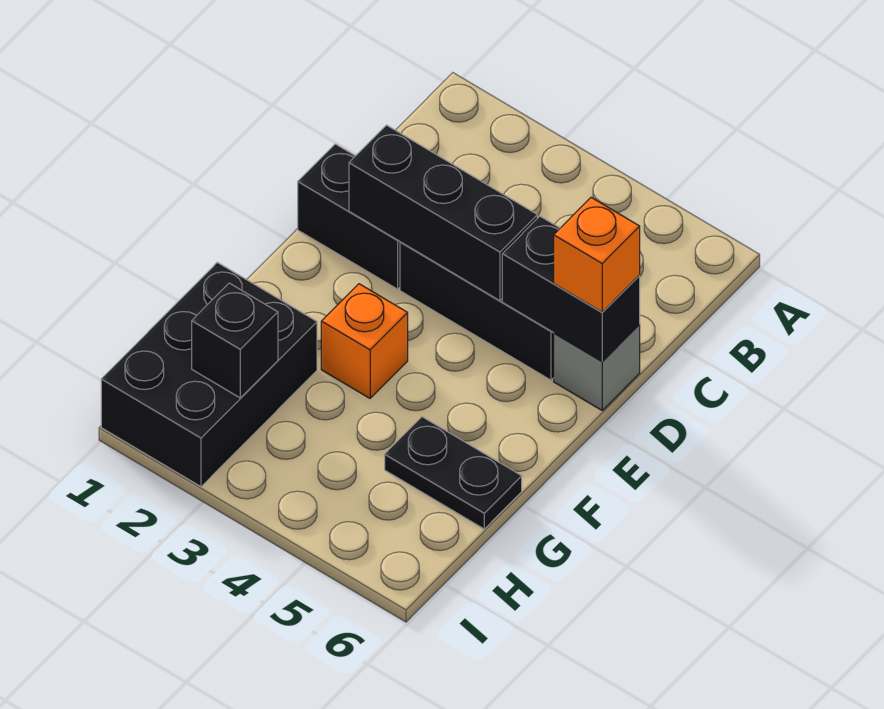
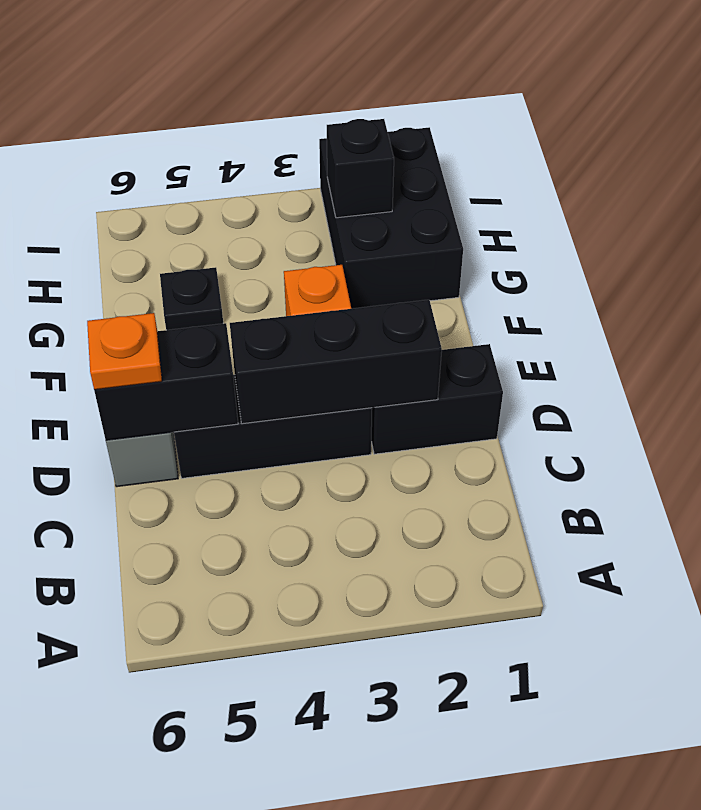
orange brick D6 level 3 -> orange plate D6 level 3
black plate G5:G6 level 1 -> black plate G5 level 1

